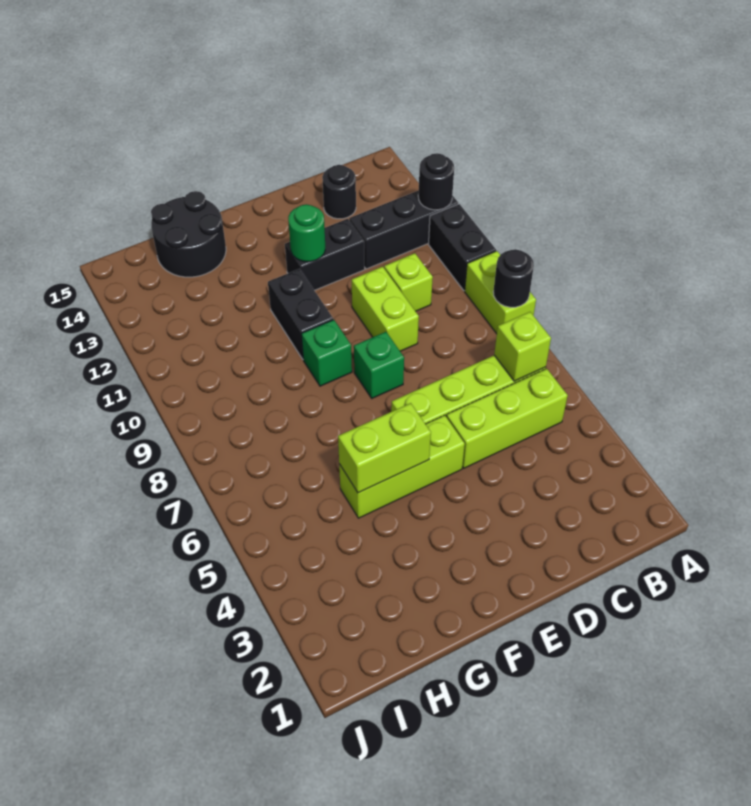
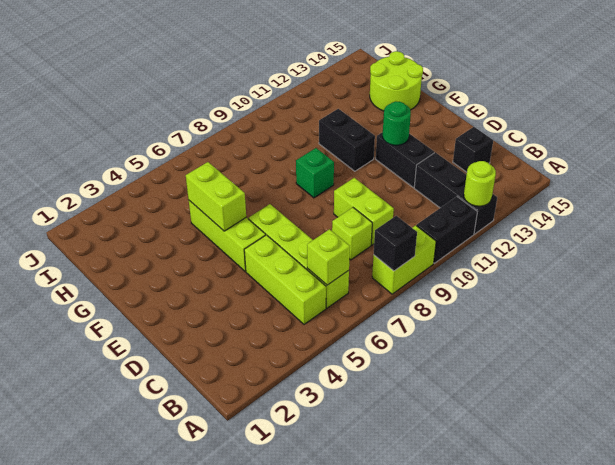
black round brick A8 level 2 -> black brick A8 level 2
black round brick A12 level 2 -> lime round brick A12 level 2
lime brick C10 level 1 -> lime brick C8 level 1
black round brick C14 level 1 -> black brick C14 level 1
lime brick D9:D10 level 1 -> lime brick C9:D9 level 1
green brick E8 level 1 -> none
black brick F10:F11 level 1 -> black brick F11:G11 level 1
black round brick G14:H15 level 1 -> lime round brick G14:H15 level 1

